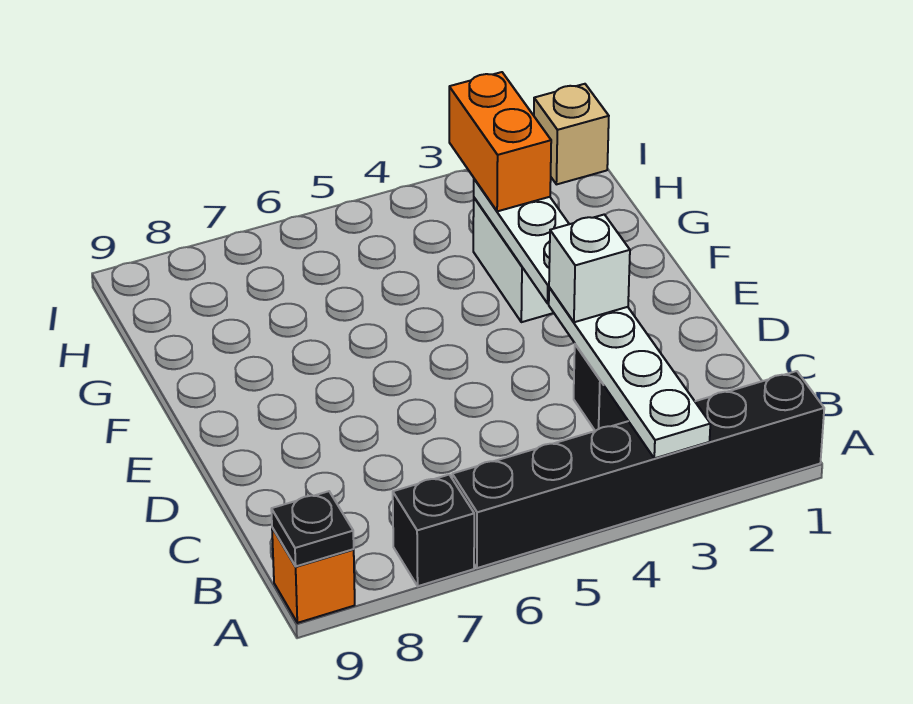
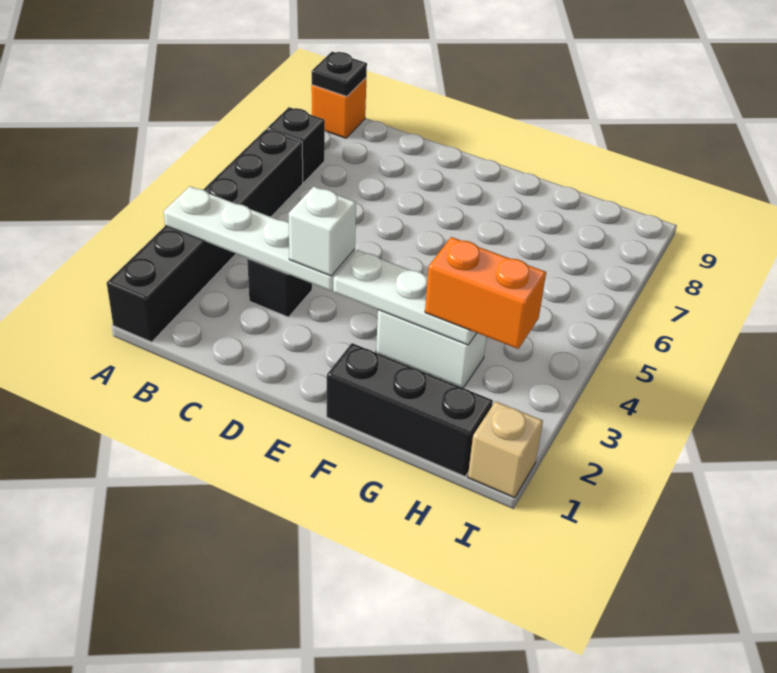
none -> black brick F1:H1 level 1

